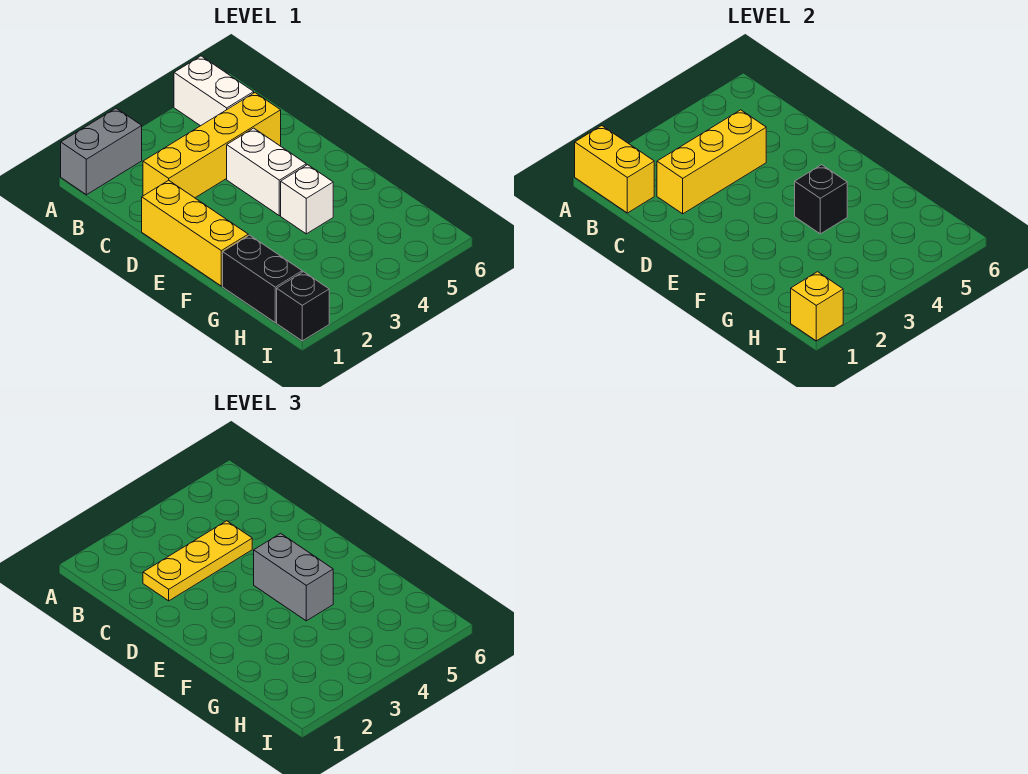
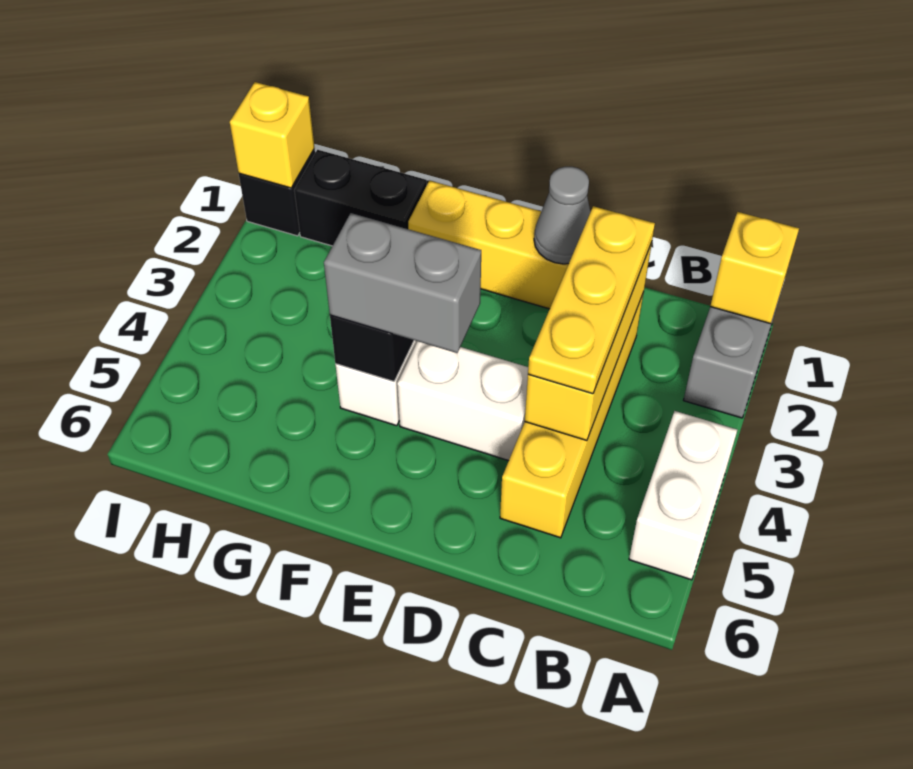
yellow brick A1:B1 level 2 -> yellow brick A1 level 2
white brick A5:B5 level 1 -> white brick A4:A5 level 1
none -> grey cone D1 level 2

